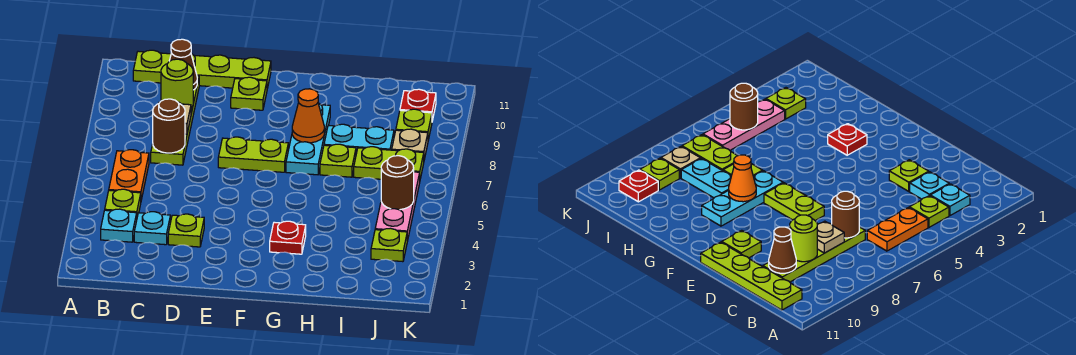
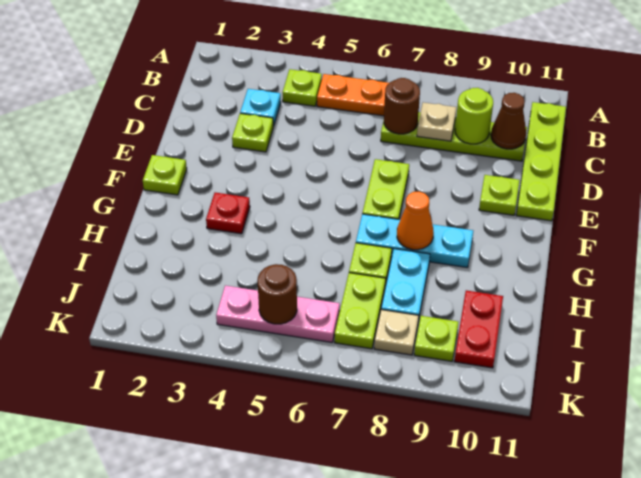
cyan plate B3 level 1 -> none
lime plate J3 level 1 -> lime plate F1 level 1
red plate J10 level 1 -> red plate I10:J10 level 1

